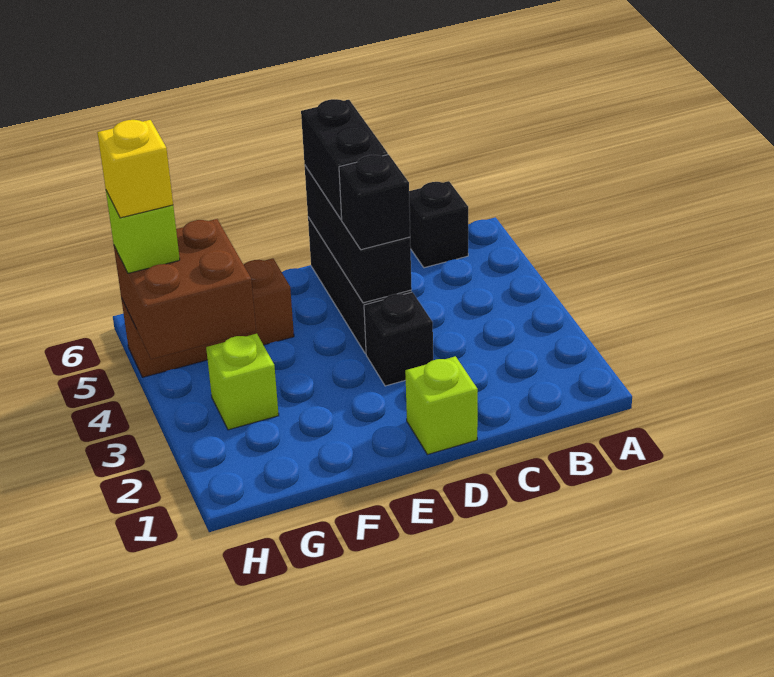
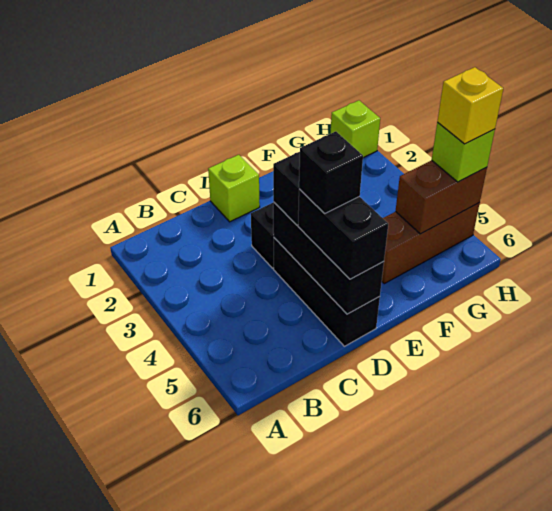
black brick B6 level 1 -> black brick D5 level 4
lime brick G3 level 1 -> lime brick H1 level 1
brown brick G4:H5 level 2 -> brown brick G5:H5 level 2

